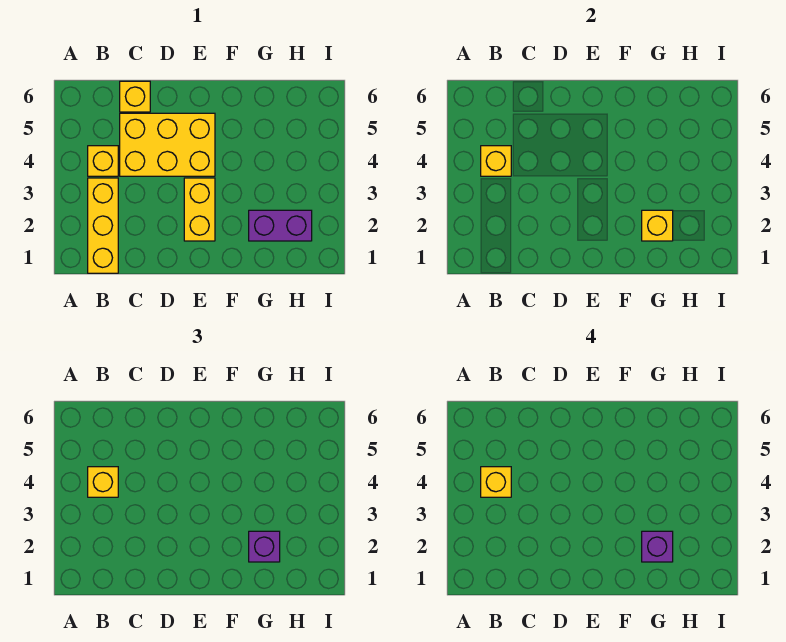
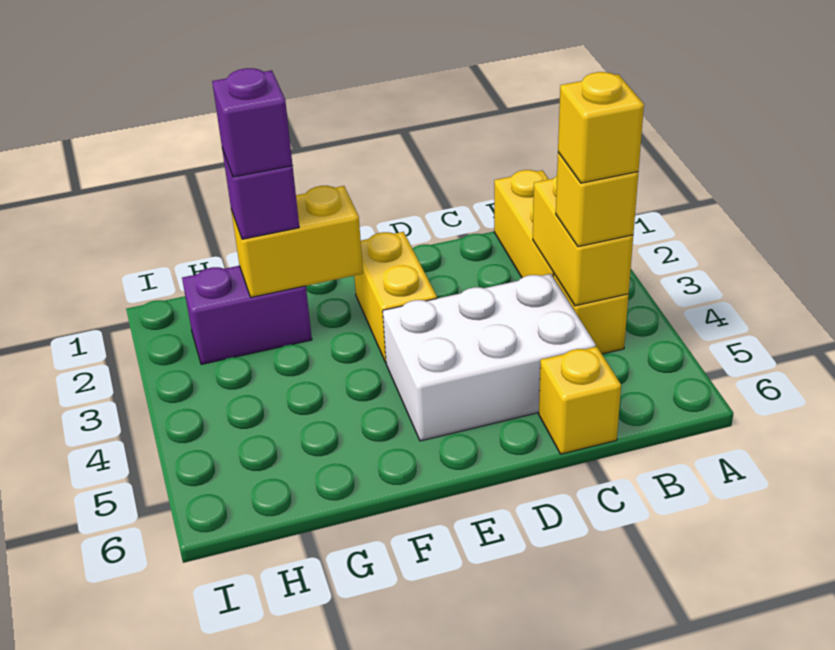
yellow brick B4 level 2 -> yellow brick B3:B4 level 2
yellow brick C4:E5 level 1 -> white brick C4:E5 level 1
yellow brick G2 level 2 -> yellow brick F2:G2 level 2

